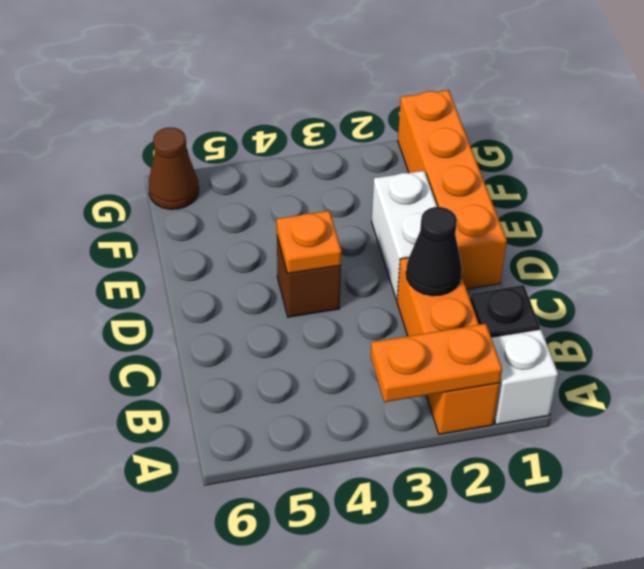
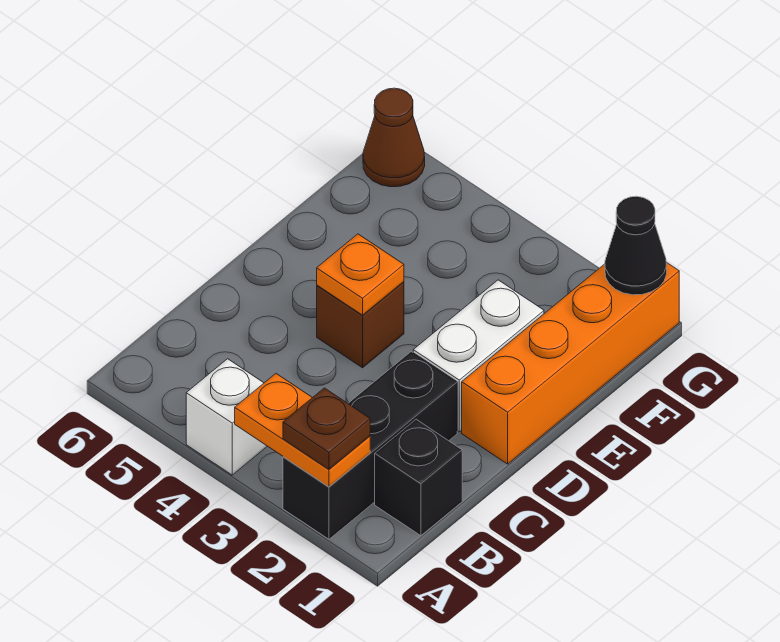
white brick A1 level 1 -> white brick A4 level 1
orange brick A2:C2 level 1 -> black brick A2:C2 level 1
none -> brown plate A2 level 3
black cone C2 level 2 -> black cone G1 level 2

